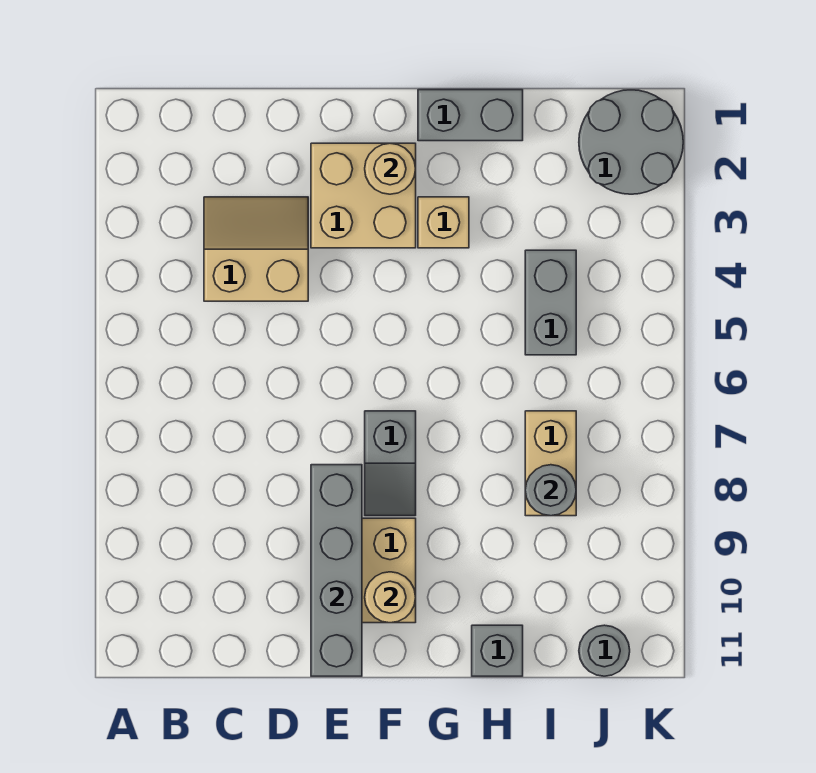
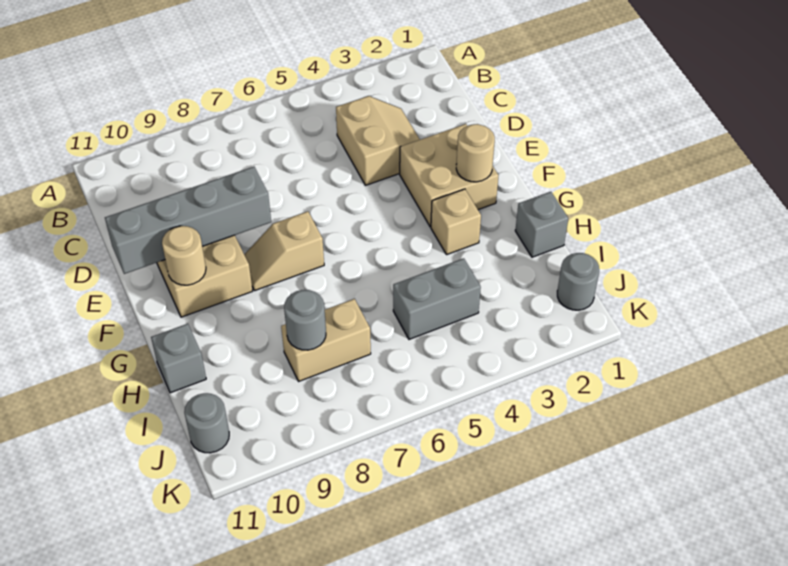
grey slope F7:F8 level 1 top 7 -> tan slope F7:F8 level 1 top 7
grey brick G1:H1 level 1 -> grey brick H1 level 1
grey round brick J1:K2 level 1 -> grey round brick J1 level 1

